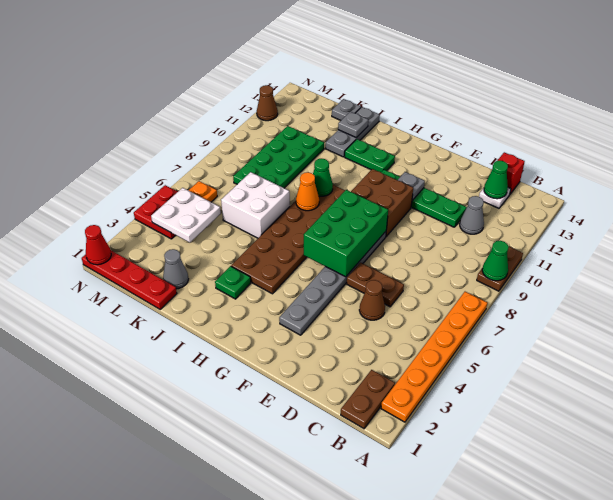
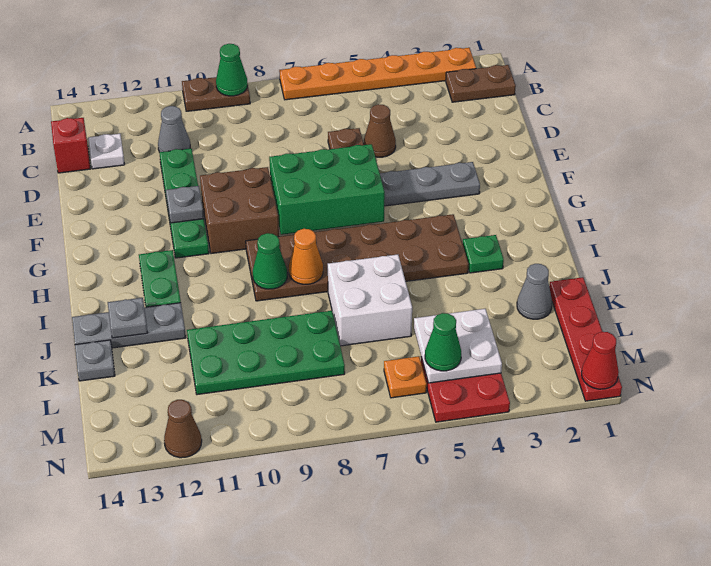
green cone C13 level 2 -> green cone M5 level 3

